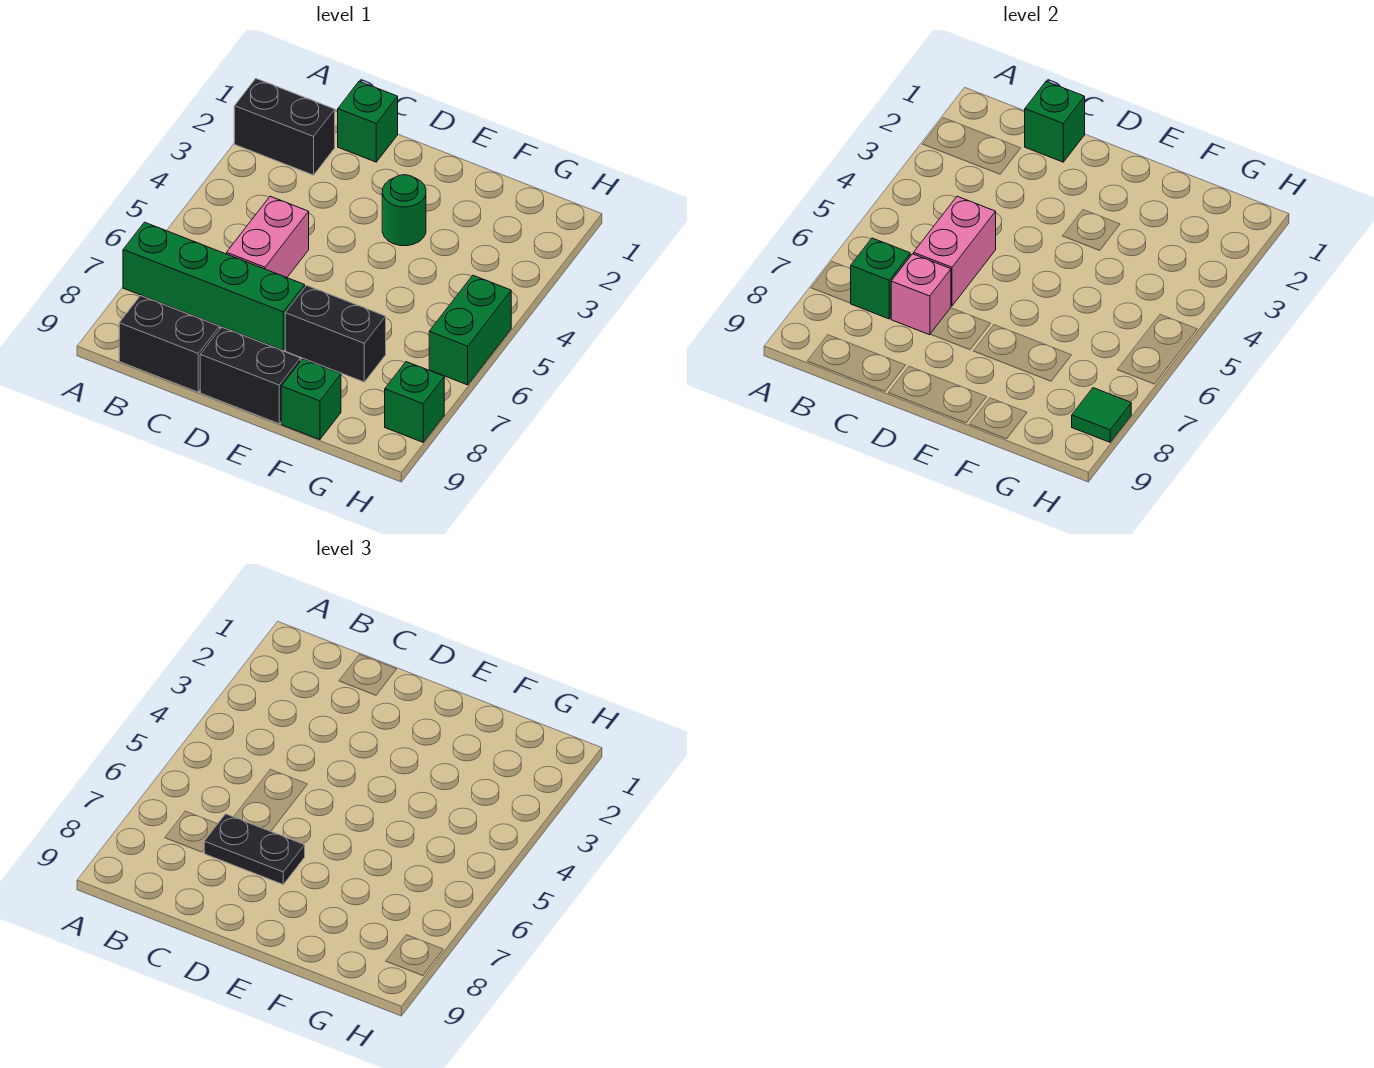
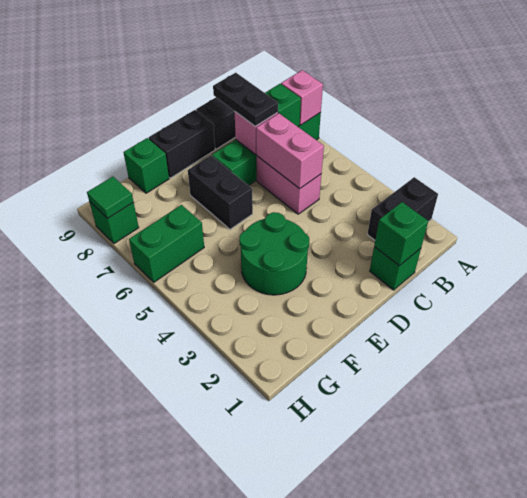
none -> pink brick A7 level 2
black plate C7:D7 level 3 -> black plate C7:C8 level 3
green round brick E3 level 1 -> green round brick E3:F4 level 1
black brick E7:F7 level 1 -> black brick E6:E7 level 1
green brick H5:H6 level 1 -> green brick G6:H6 level 1

